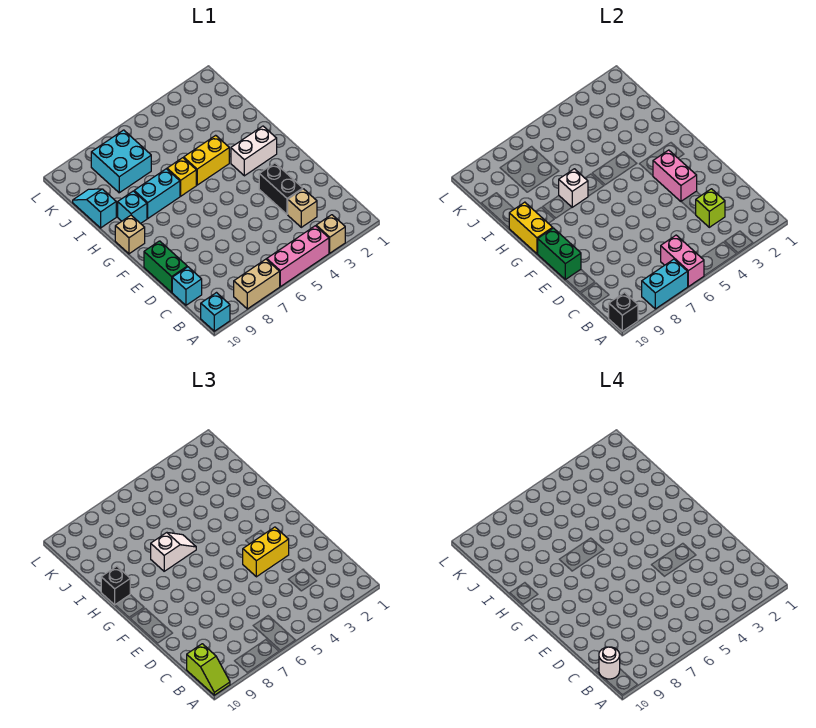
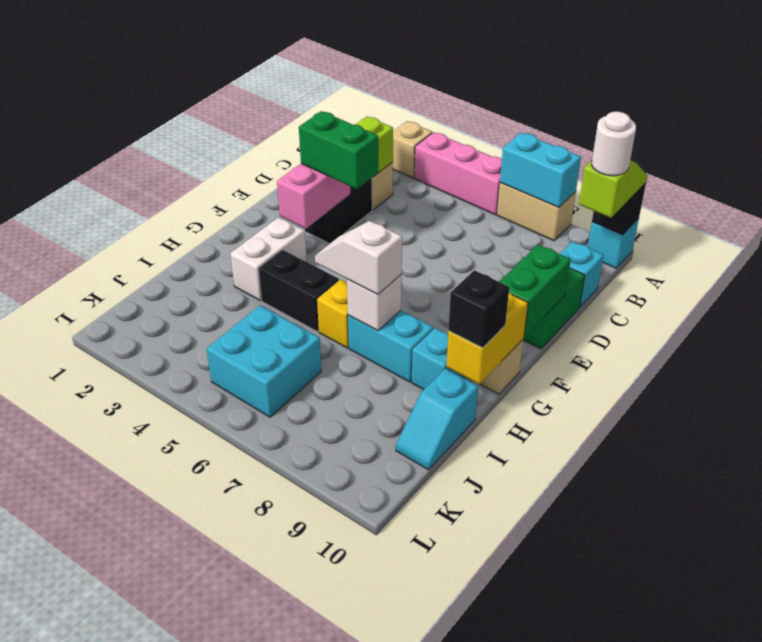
pink brick A6:B6 level 2 -> none
yellow brick E3:E4 level 3 -> green brick E3:E4 level 3
white brick G2:G3 level 1 -> white brick G3:H3 level 1
yellow brick H4:H5 level 1 -> black brick H4:H5 level 1
cyan brick J7:K8 level 1 -> cyan brick J5:K6 level 1

